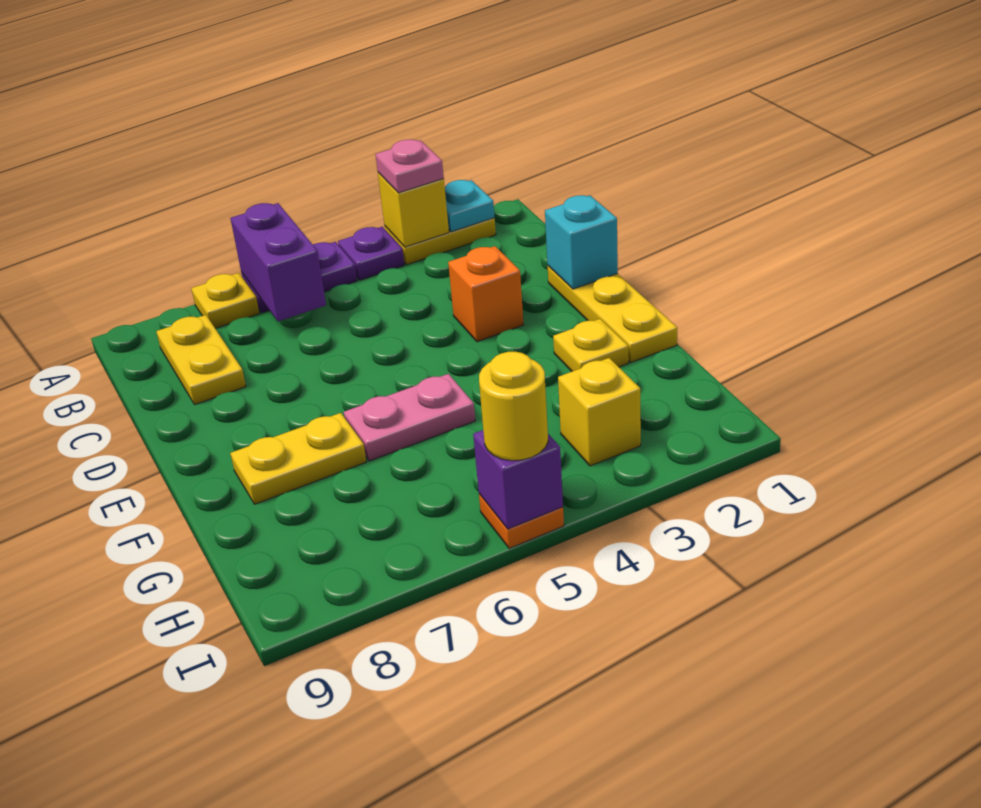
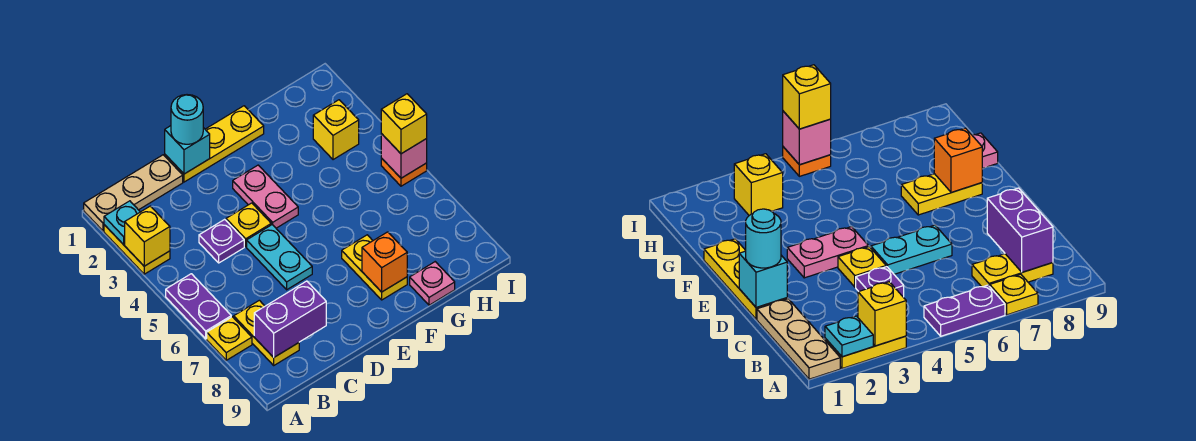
none -> tan plate A1:C1 level 1
pink plate A3 level 3 -> pink plate G9 level 1
purple plate A4 level 1 -> purple plate C4 level 1
purple brick A6:B6 level 2 -> purple brick B8:C8 level 2
yellow plate B8:C8 level 1 -> yellow plate B7:B8 level 1
none -> cyan round brick D1 level 3
orange brick D3 level 1 -> orange brick F8 level 2
none -> cyan plate D5:D6 level 1
yellow plate F2 level 1 -> yellow plate D4 level 1
pink plate F5:F6 level 1 -> pink plate E3:E4 level 1
purple brick I5 level 2 -> pink brick I5 level 2
yellow round brick I5 level 3 -> yellow brick I5 level 3

